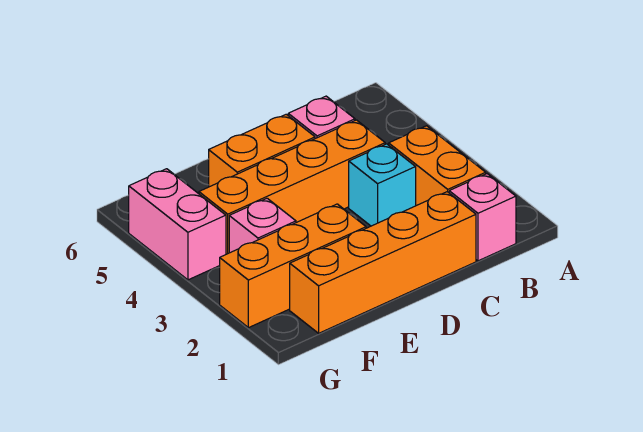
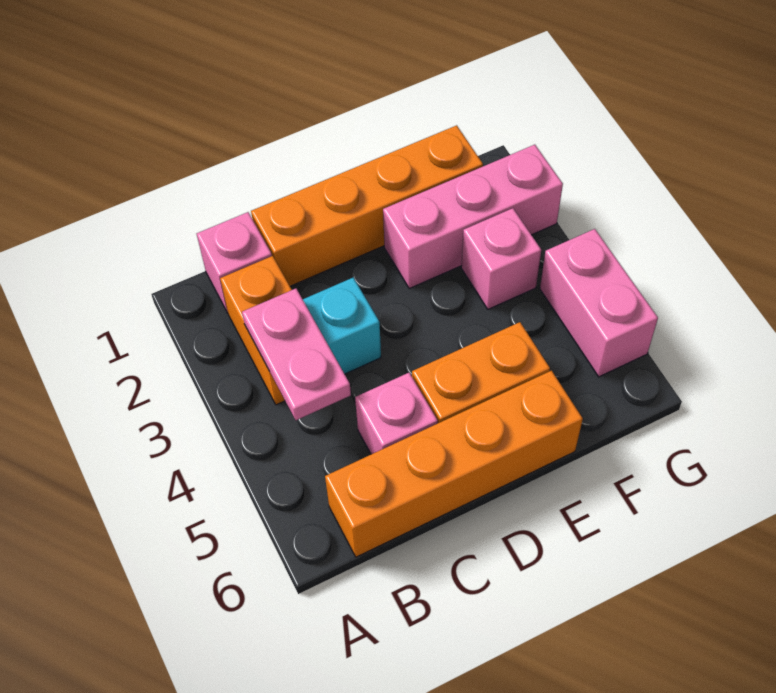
none -> pink plate B3:B4 level 2
orange brick C4:F4 level 1 -> orange brick B6:E6 level 1
orange brick E2:G2 level 1 -> pink brick E2:G2 level 1

